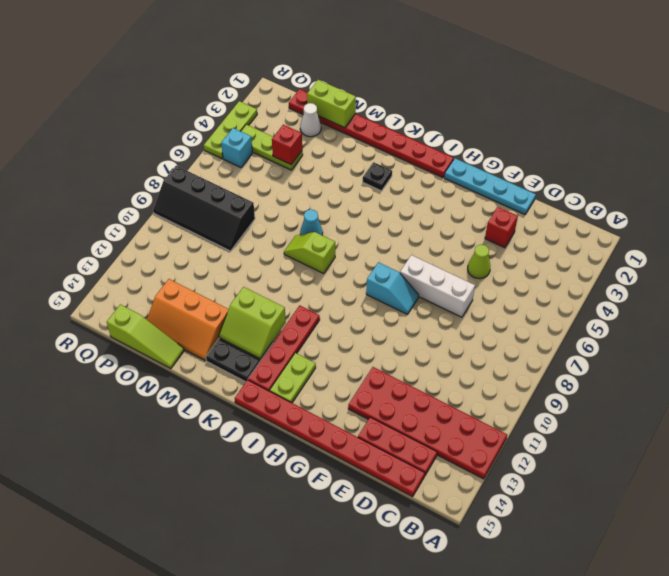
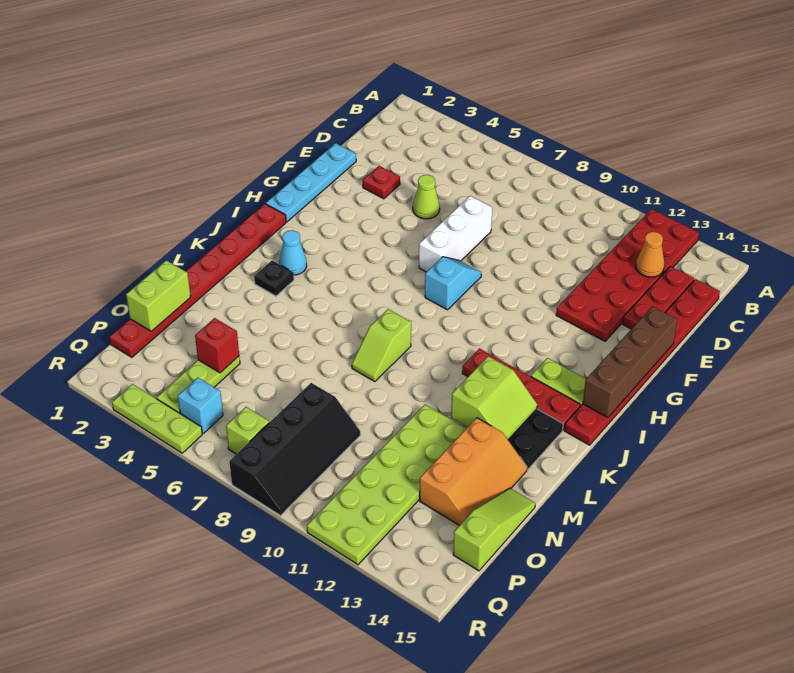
none -> orange cone C13 level 2
red brick E3 level 1 -> red plate E3 level 1
none -> brown brick F15:I15 level 2
cyan cone L7 level 1 -> cyan cone J3 level 1
none -> lime plate M11:R12 level 1
white cone O2 level 1 -> none
none -> lime brick Q7 level 1

